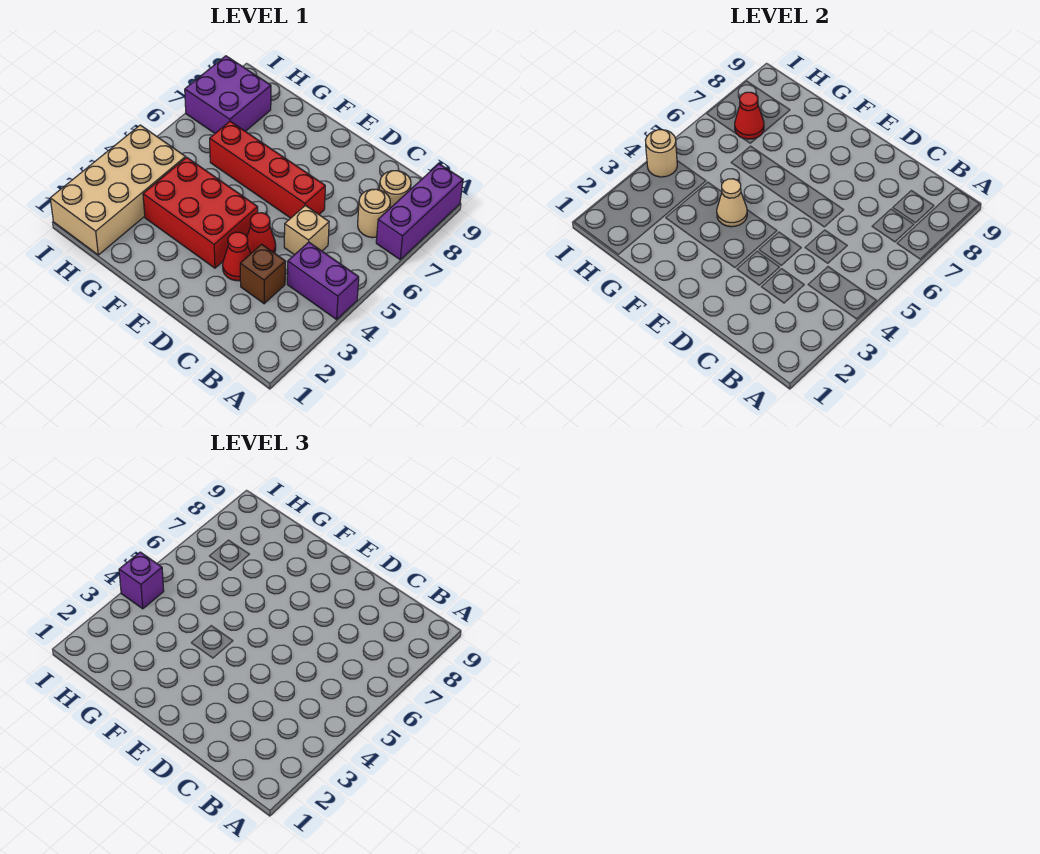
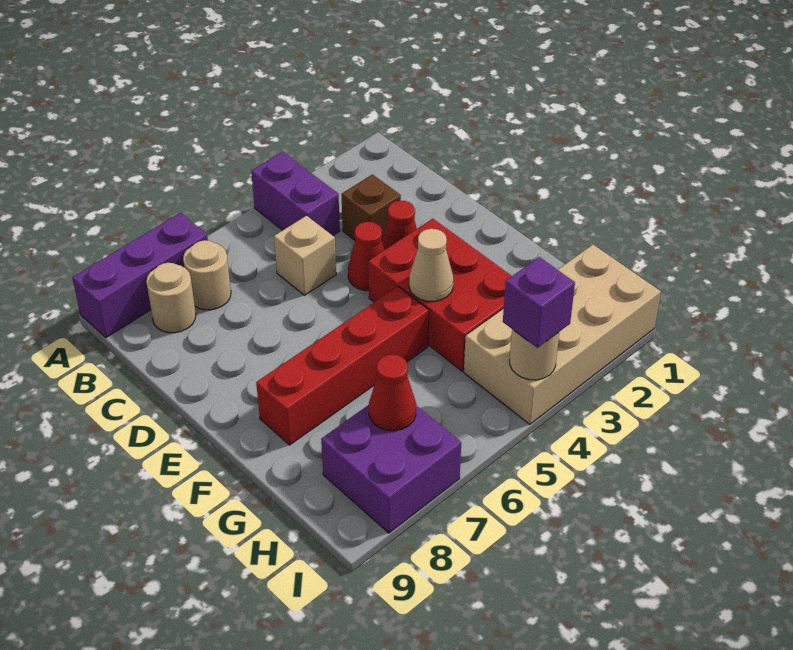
red brick D6:G6 level 1 -> red brick F5:F8 level 1

